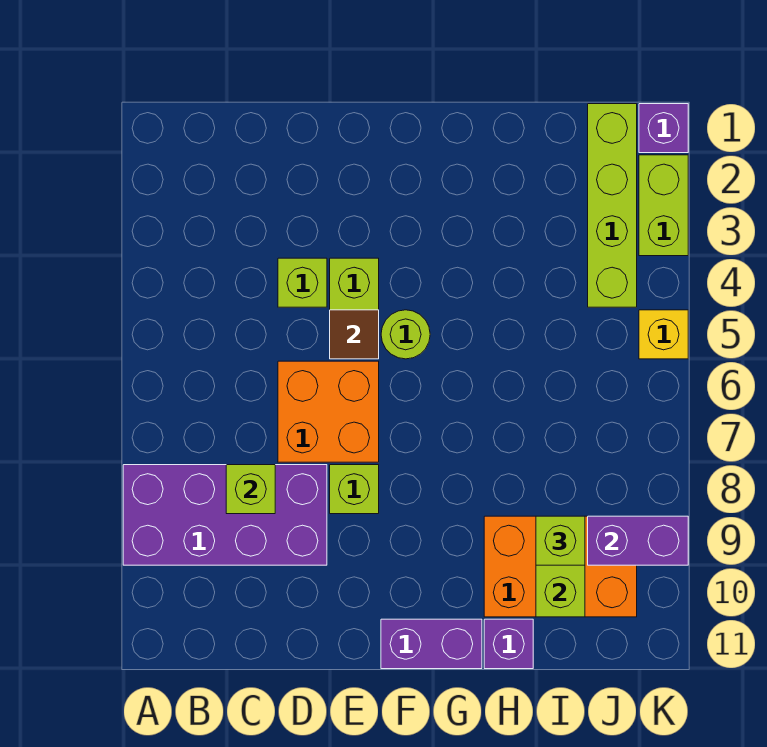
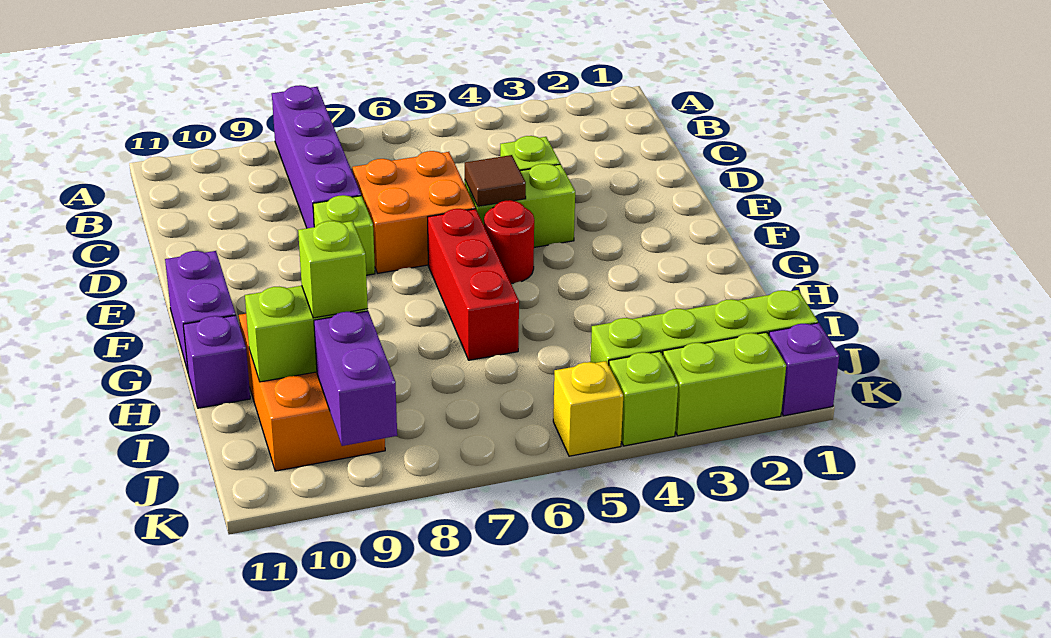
purple brick A8:D9 level 1 -> purple brick A8:D8 level 1
lime brick C8 level 2 -> lime brick K4 level 1
lime round brick F5 level 1 -> red round brick F5 level 1
none -> red brick F6:H6 level 1

